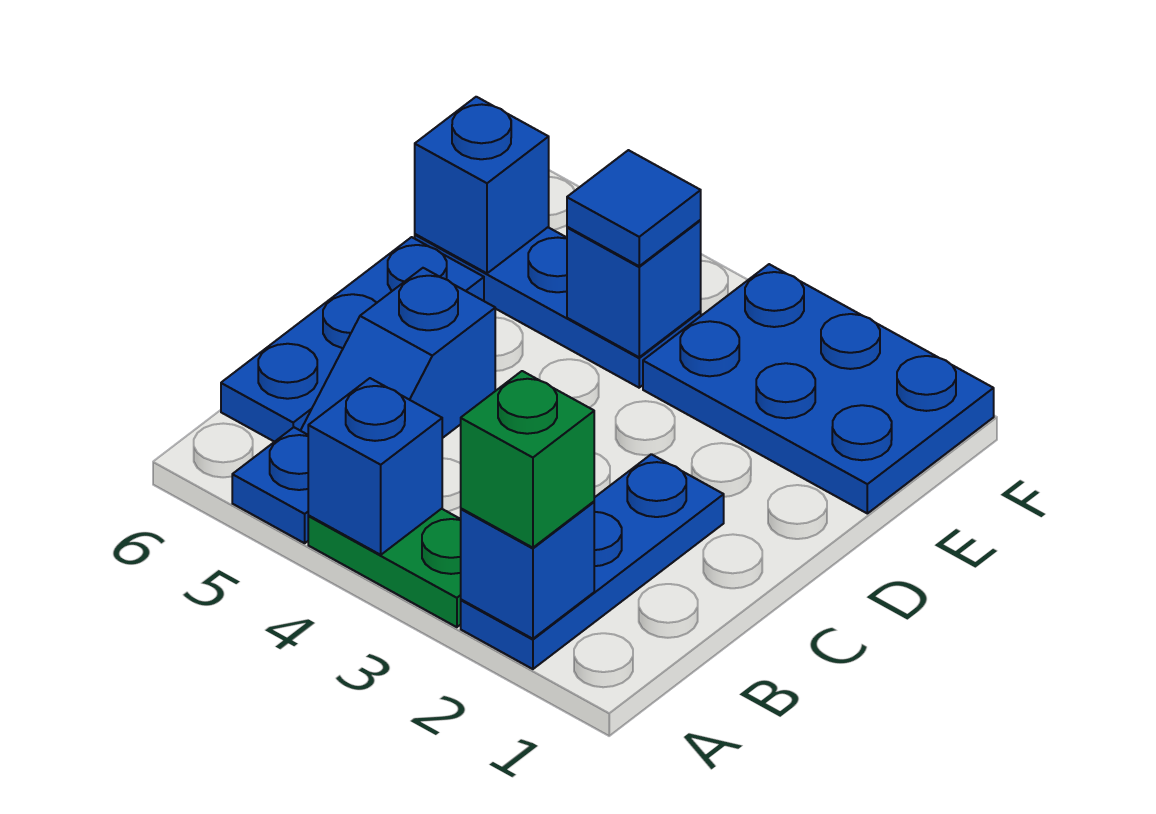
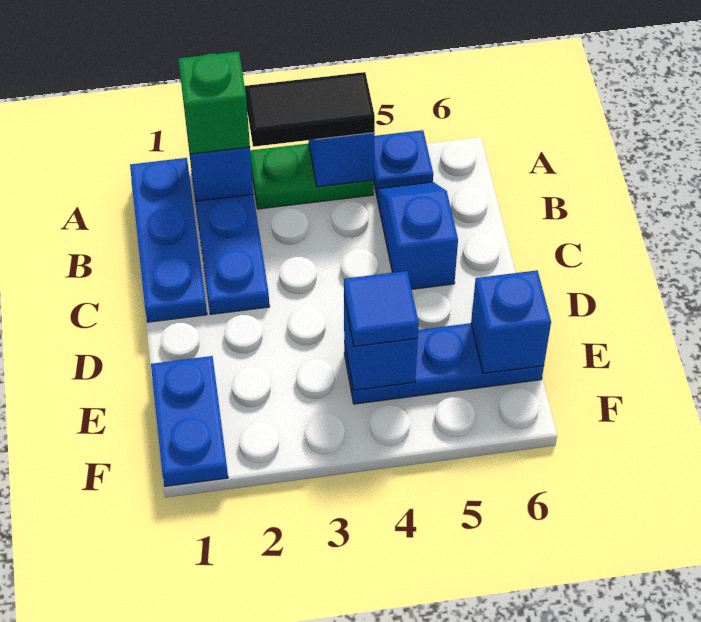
none -> black tile A3:A4 level 3
blue plate B6:D6 level 1 -> blue plate A1:C1 level 1
blue plate E1:F3 level 1 -> blue plate E1:F1 level 1

